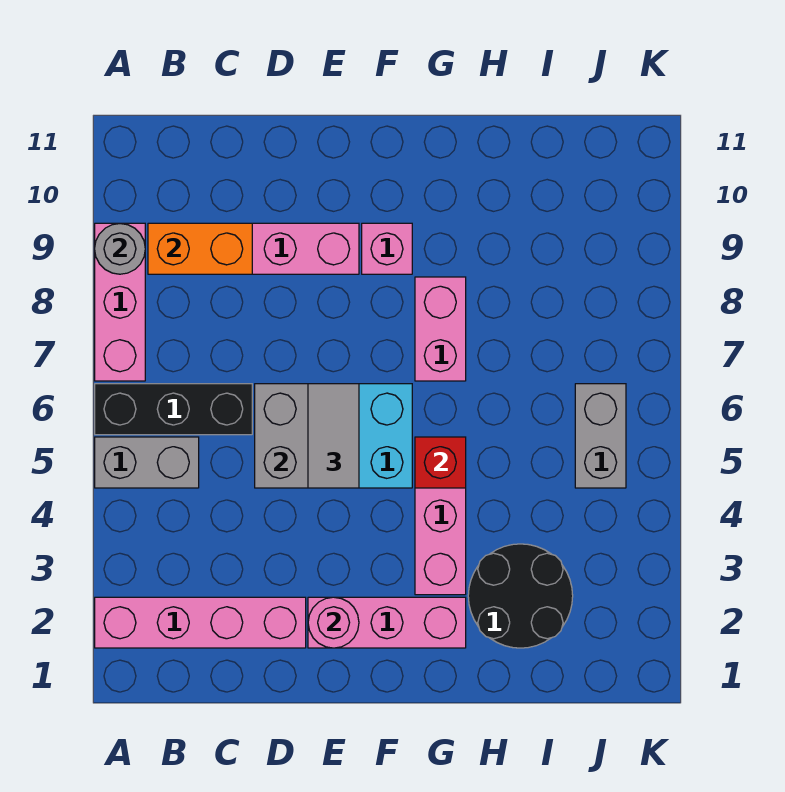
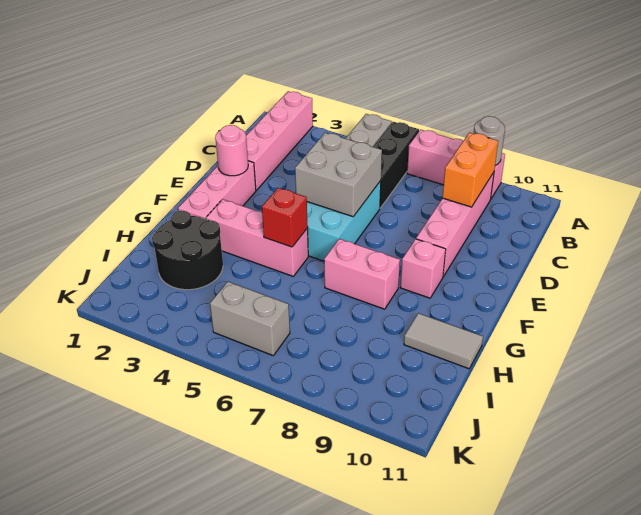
grey tile E5:E6 level 3 -> grey tile H10:H11 level 1

